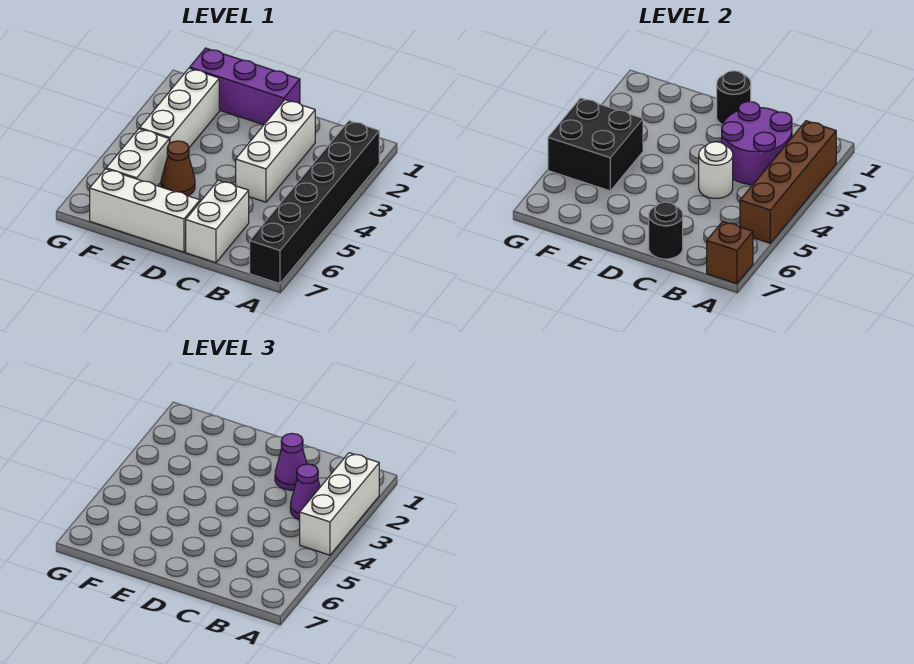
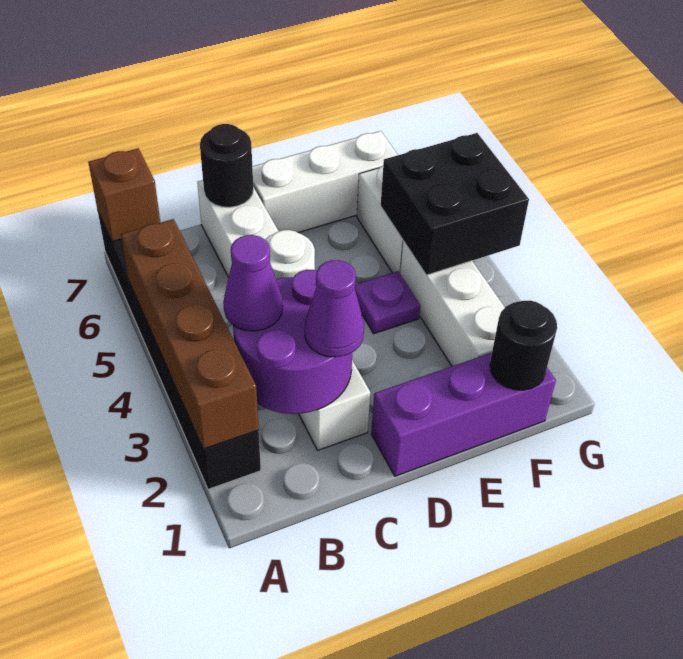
white brick A2:A4 level 3 -> none
black round brick D1 level 2 -> black round brick F1 level 2
none -> purple plate E4 level 1
brown cone E5 level 1 -> none

